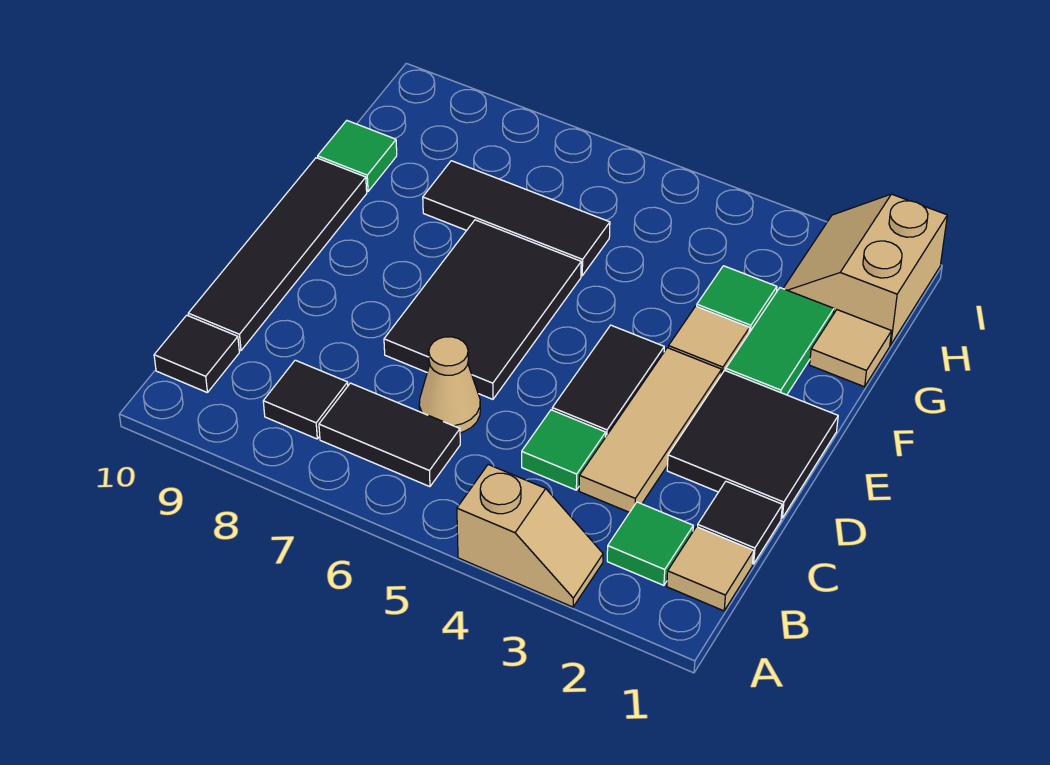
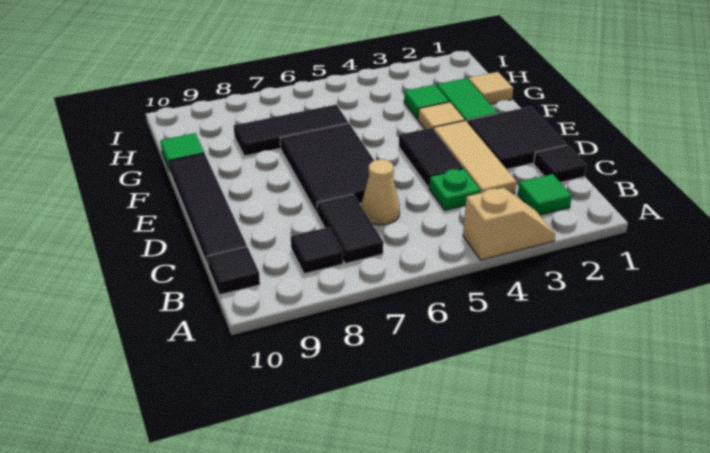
tan tile B1 level 1 -> none
black tile B6:B7 level 1 -> black tile B7:C7 level 1
green tile C4 level 1 -> green plate C4 level 1
tan slope H1:I2 level 1 top 1 -> none

